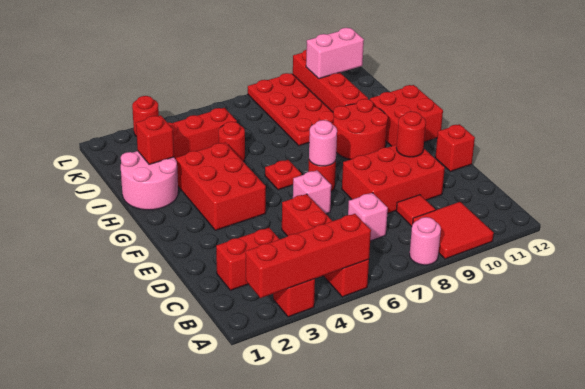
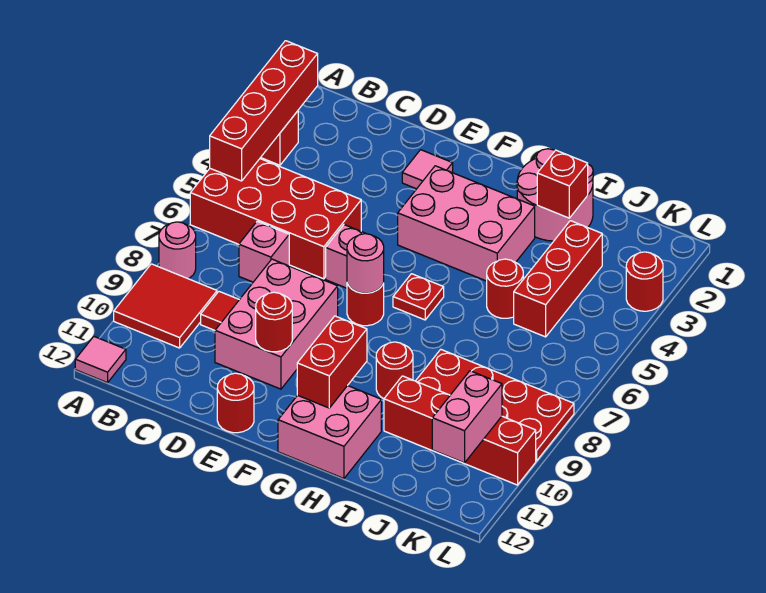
red brick A5:D5 level 1 -> red brick A5:D6 level 1
none -> pink tile A12 level 1
red brick C2:C3 level 1 -> red brick G10:G11 level 2
red brick D8:E10 level 1 -> pink brick D8:E10 level 1
none -> pink tile E2 level 1
red brick E12 level 1 -> red round brick E12 level 1
red brick F3:H4 level 1 -> pink brick F3:H4 level 1
red round brick G9:H10 level 1 -> red round brick H9 level 1
red brick G11:H12 level 1 -> pink brick G11:H12 level 1

